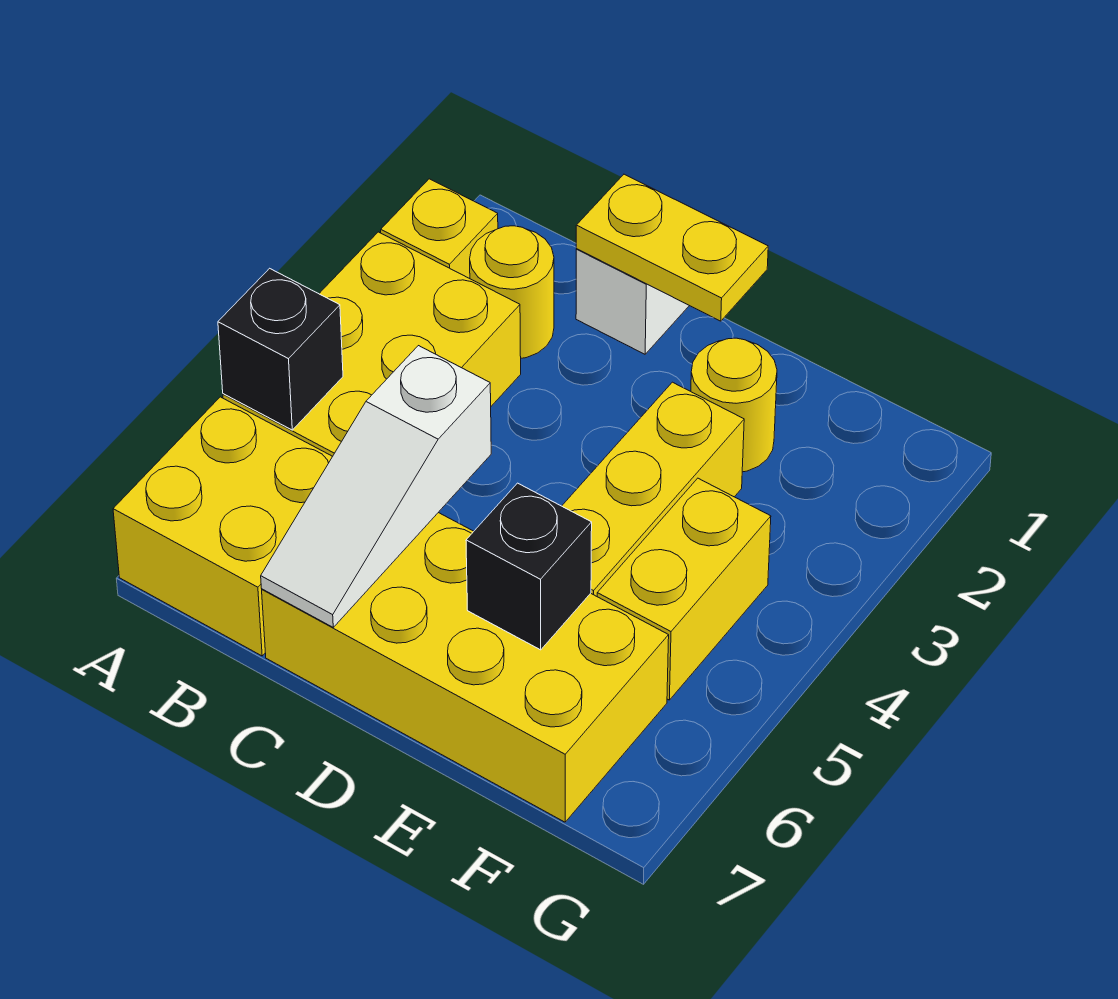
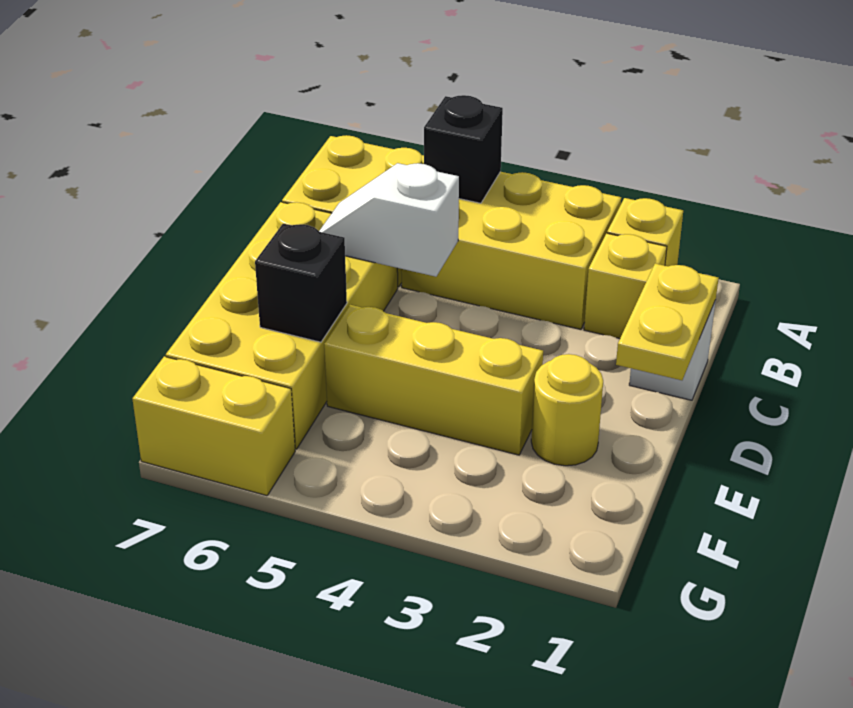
yellow round brick B2 level 1 -> yellow brick B2 level 1
white slope C5:C7 level 2 top 5 -> white slope C5:C6 level 2 top 5
yellow brick F4:F5 level 1 -> yellow brick G6:G7 level 1

